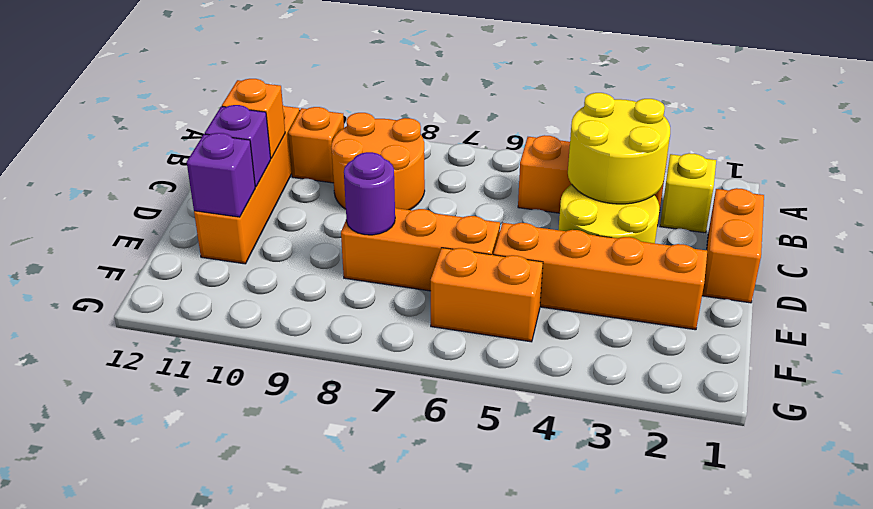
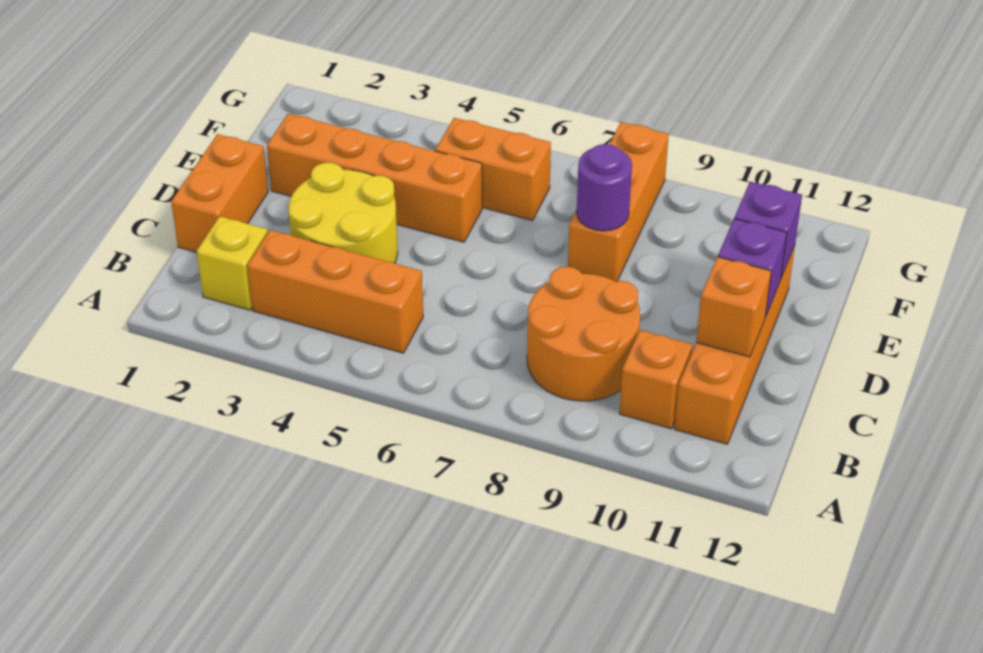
yellow round brick B3:C4 level 2 -> none
orange brick E6:E8 level 1 -> orange brick E8:G8 level 1

